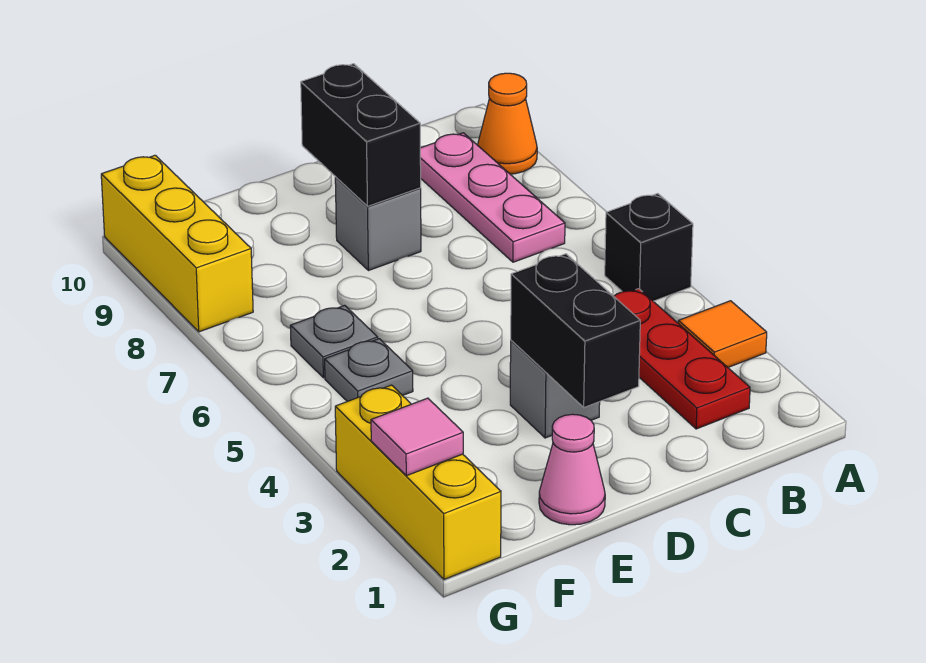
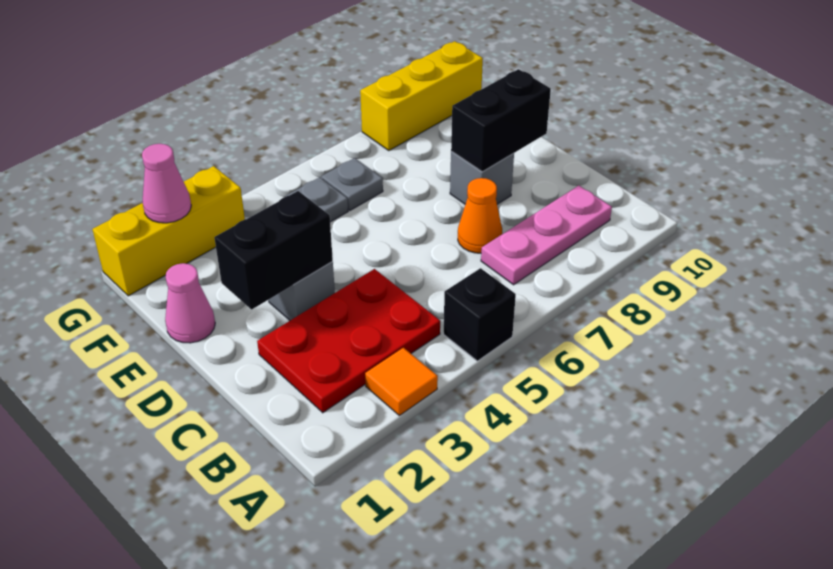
orange cone A9 level 1 -> orange cone C7 level 1
red plate B2:B4 level 1 -> red plate B2:C4 level 1
pink tile G2 level 2 -> pink cone G2 level 2

